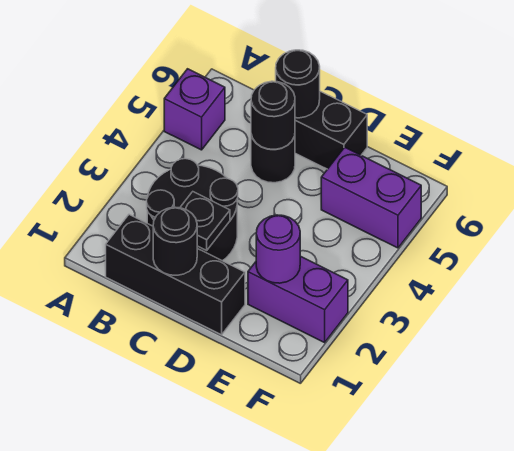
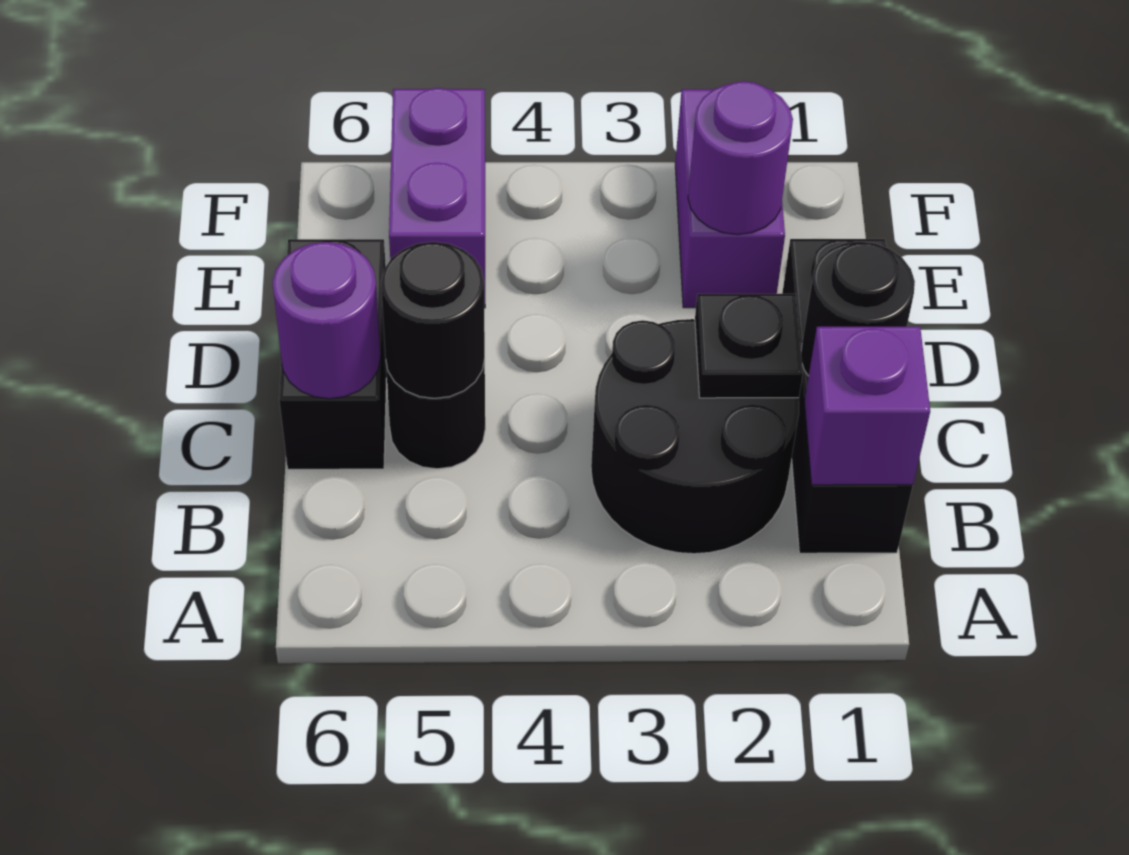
purple brick A5 level 1 -> purple brick B1 level 2
black round brick C6 level 2 -> purple round brick C6 level 2

